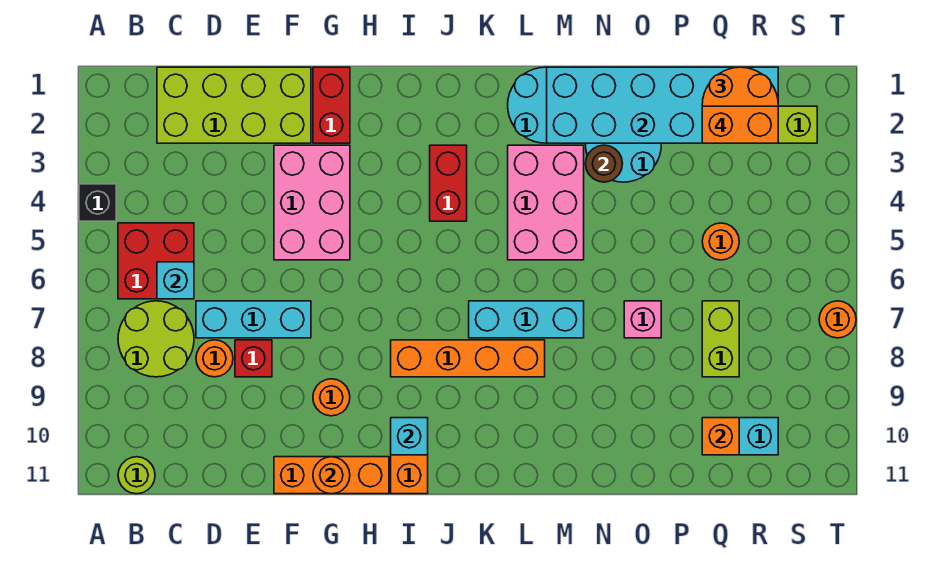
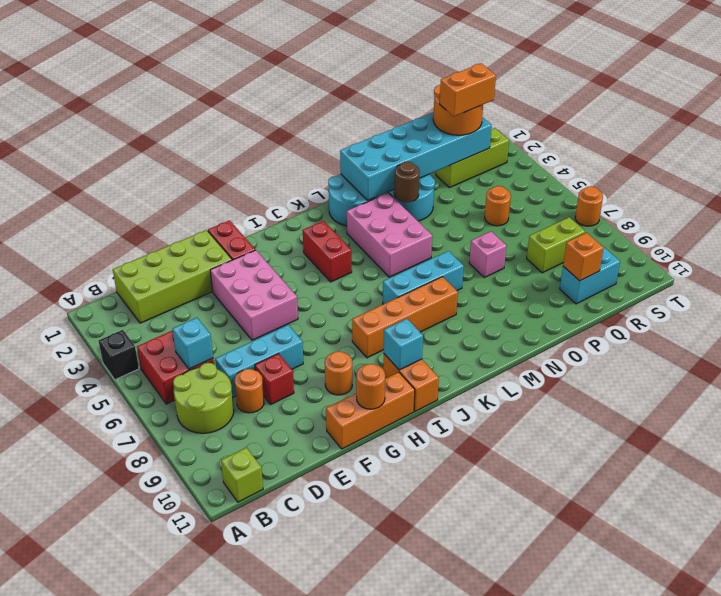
lime round brick B11 level 1 -> lime brick B11 level 1
lime brick Q7:Q8 level 1 -> lime brick Q8:R8 level 1

